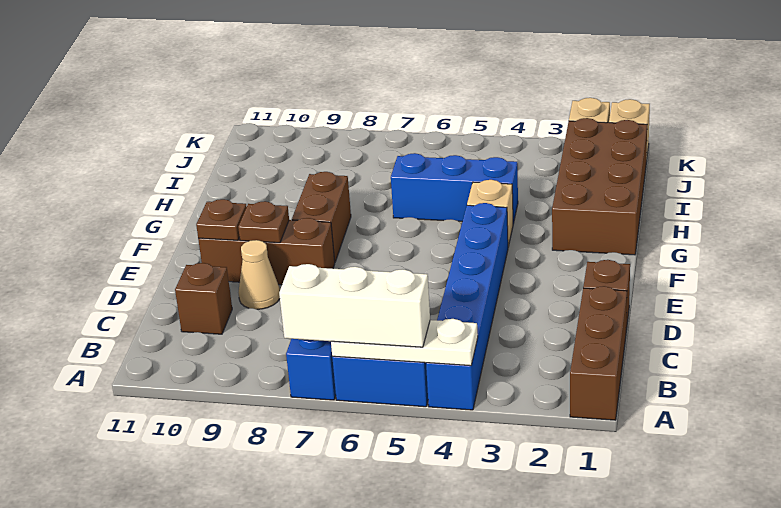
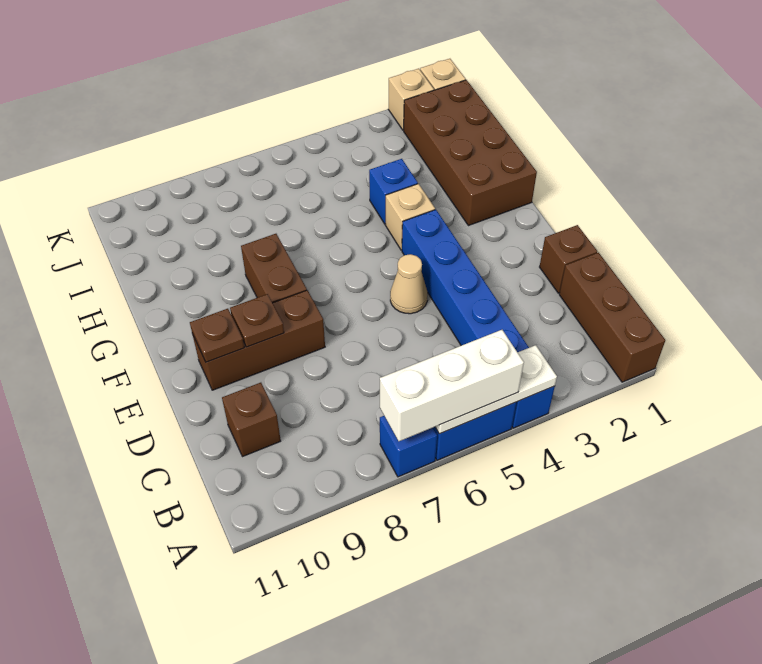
tan cone D9 level 1 -> tan cone E5 level 1
blue brick H4:H6 level 1 -> blue brick H4 level 1

